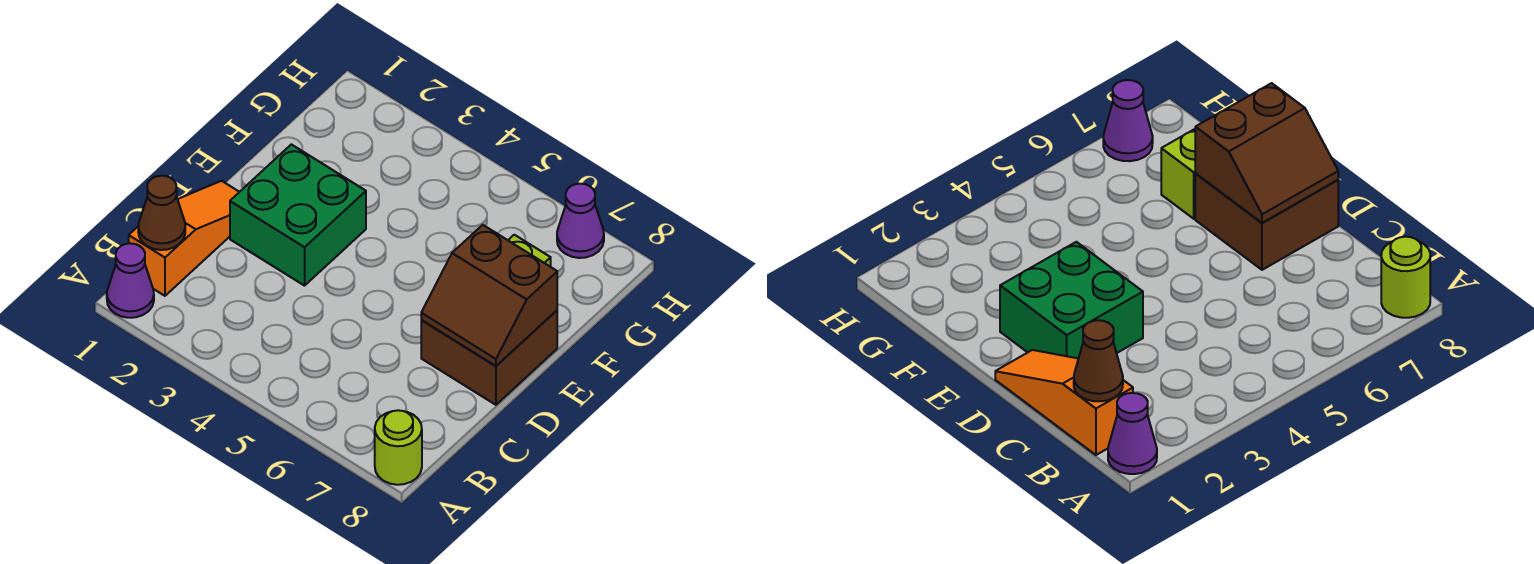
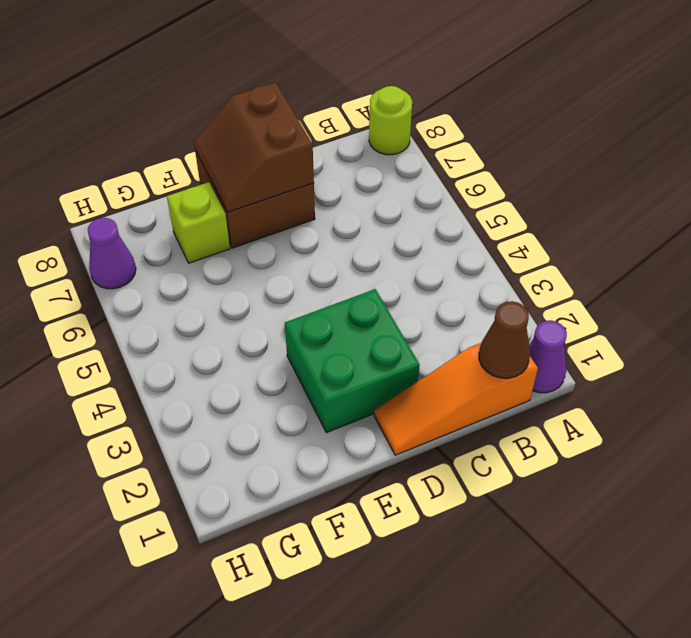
brown slope D7:E8 level 2 top E -> brown slope D7:E8 level 2 top D

